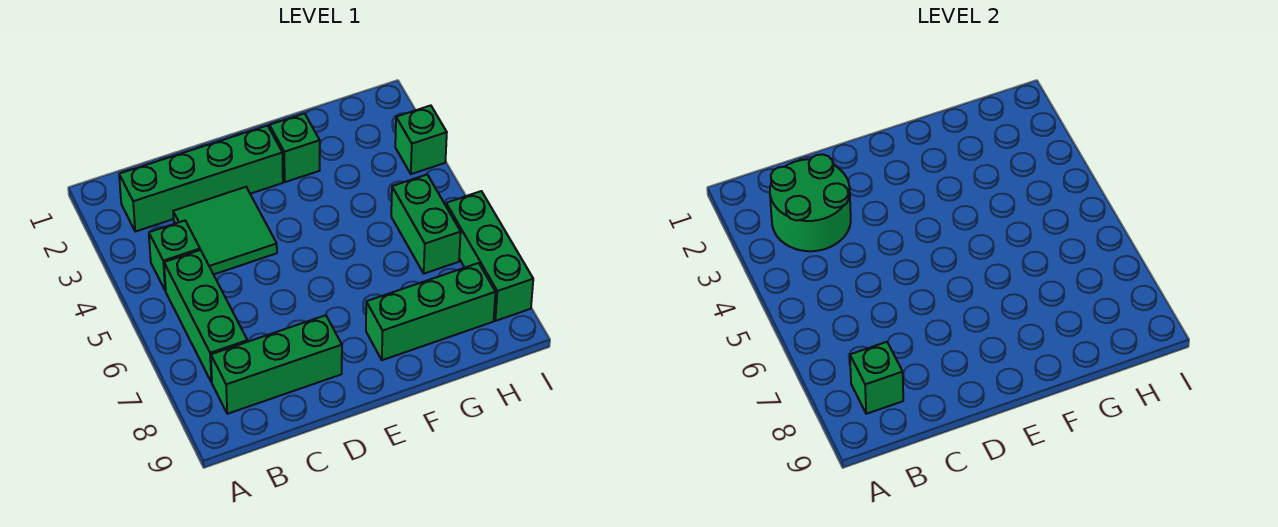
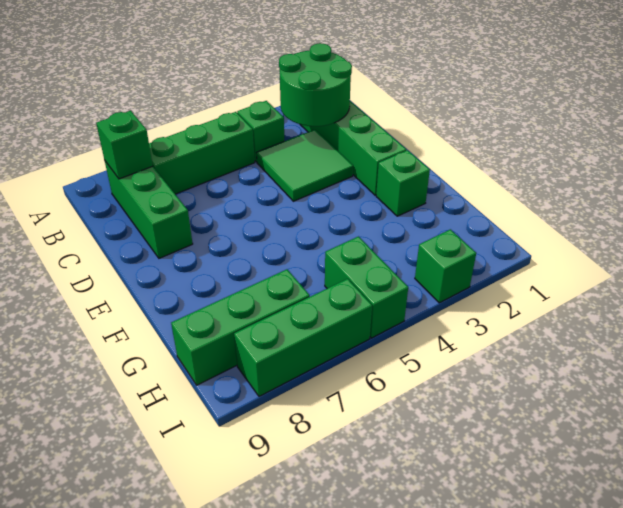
green brick F8:H8 level 1 -> green brick H7:H9 level 1
green brick H5:H6 level 1 -> green brick H5:I5 level 1

